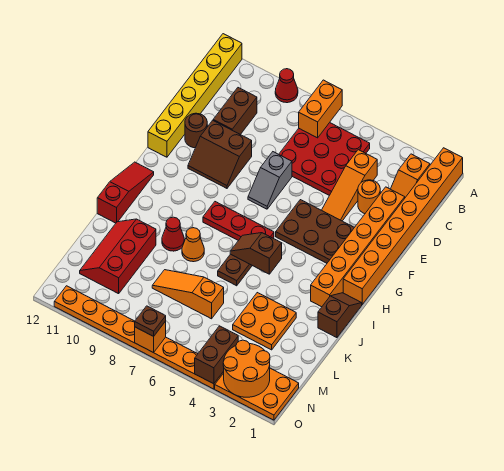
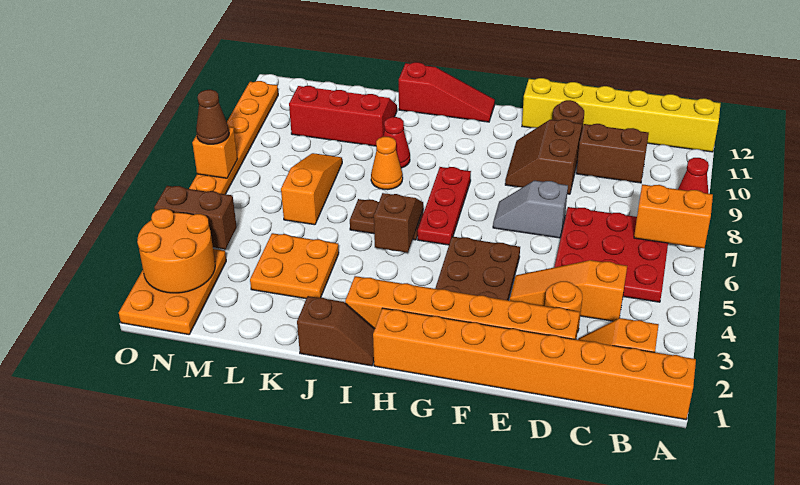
brown plate O7 level 3 -> brown cone O7 level 3

